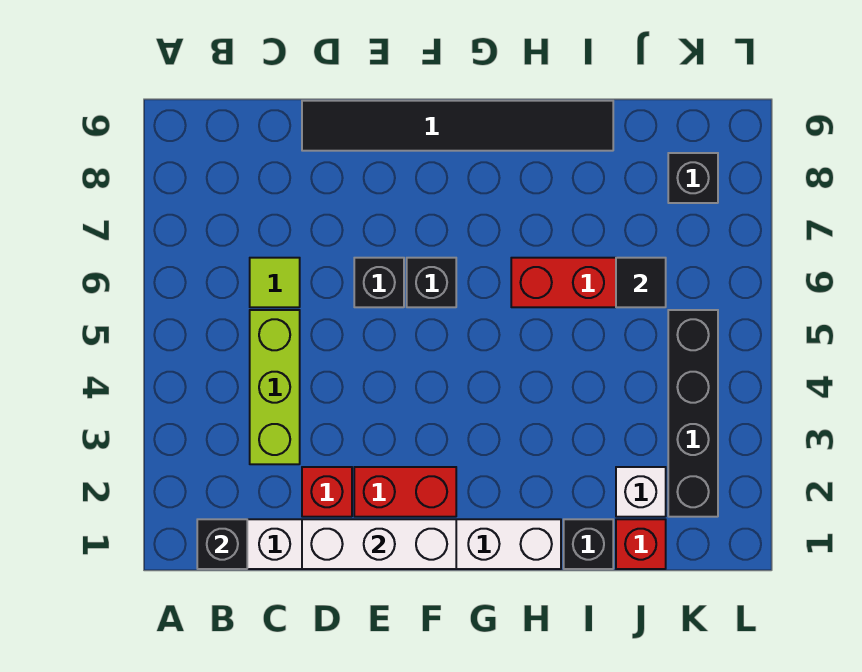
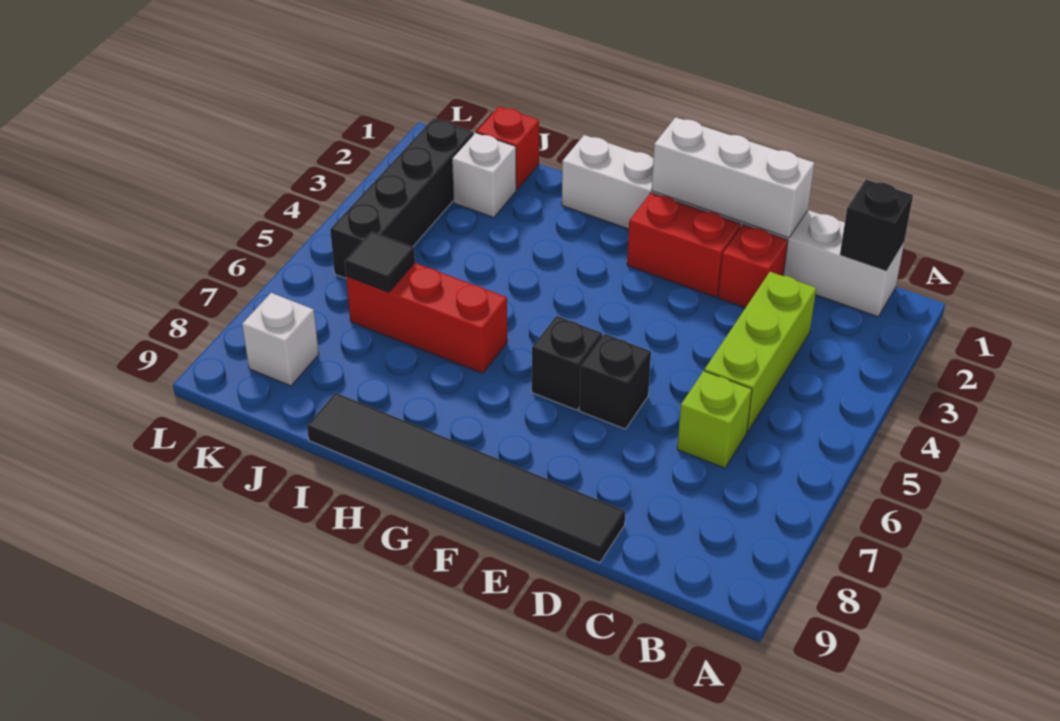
lime tile C6 level 1 -> lime brick C6 level 1
black brick I1 level 1 -> none
black brick K8 level 1 -> white brick K8 level 1

